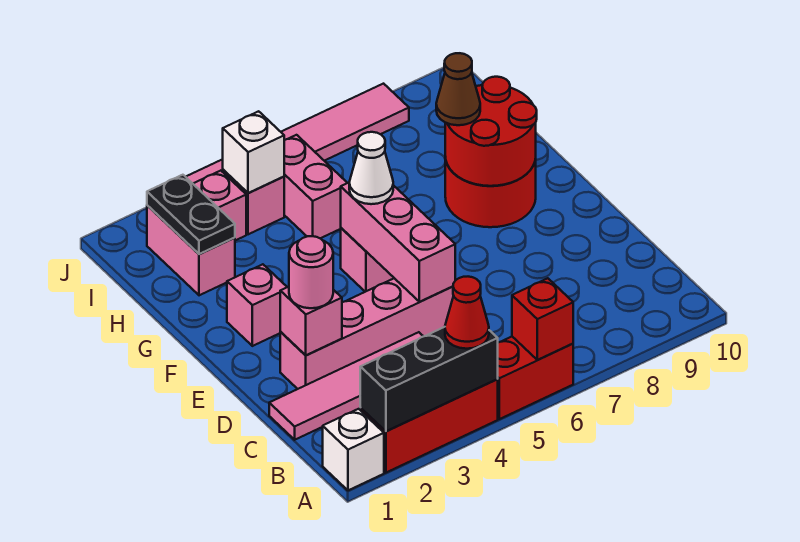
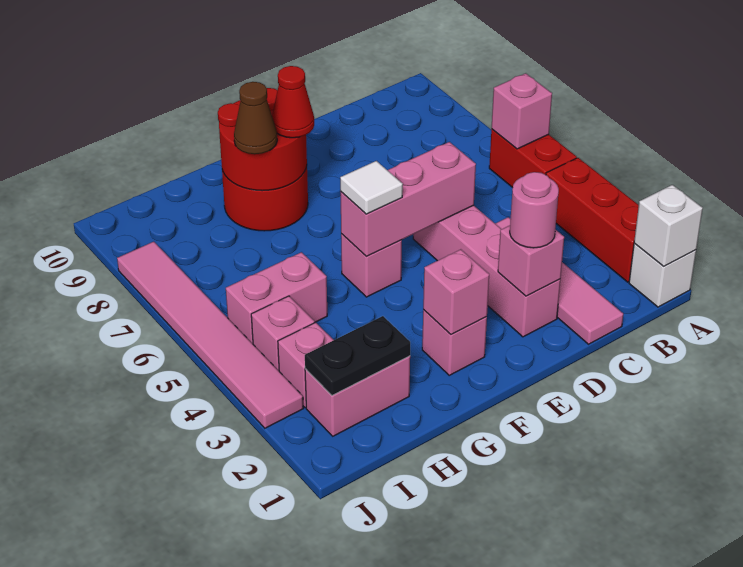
black brick A2:A4 level 2 -> none
red cone A4 level 3 -> red cone F8 level 3
red brick A6 level 2 -> pink brick A6 level 2
none -> pink brick F2 level 2
white cone F5 level 3 -> white tile F5 level 3
white brick I4 level 2 -> white brick A1 level 2

